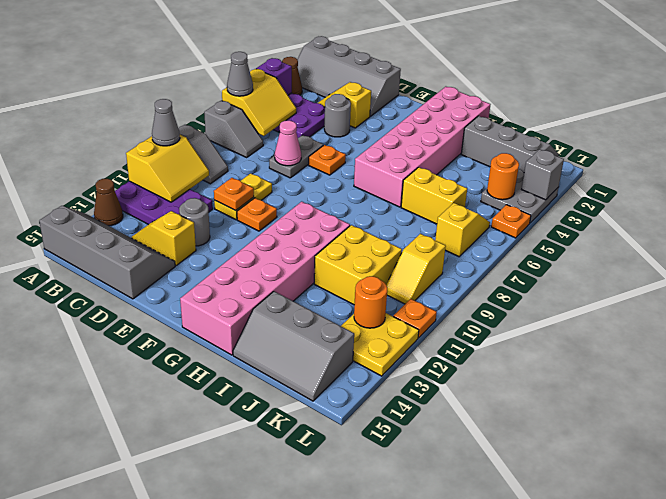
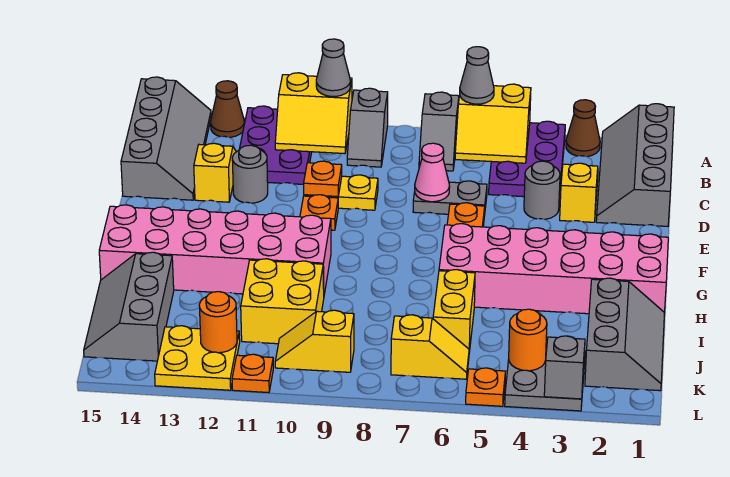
purple brick A4 level 2 -> none

